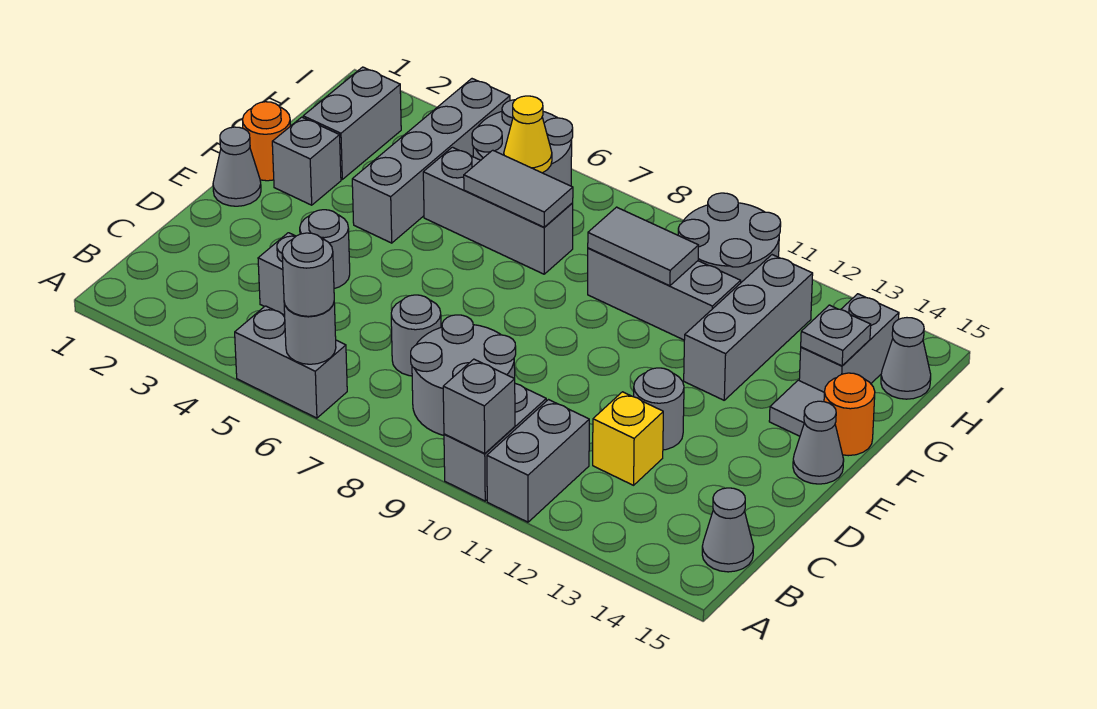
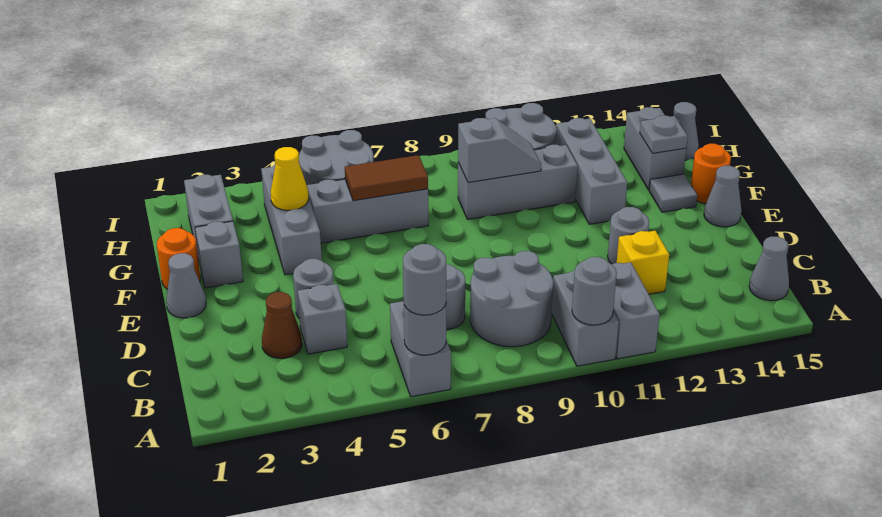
grey brick A5:A6 level 1 -> grey brick A6:B6 level 1
grey brick A10 level 2 -> grey round brick A10 level 2
none -> brown cone C3 level 1
grey brick F4:I4 level 1 -> grey brick F4:H4 level 1
grey tile G6:G7 level 2 -> brown tile G6:G7 level 2
grey tile G9:G10 level 2 -> grey slope G9:G10 level 2 top 9
yellow cone H6 level 2 -> yellow cone G4 level 2

